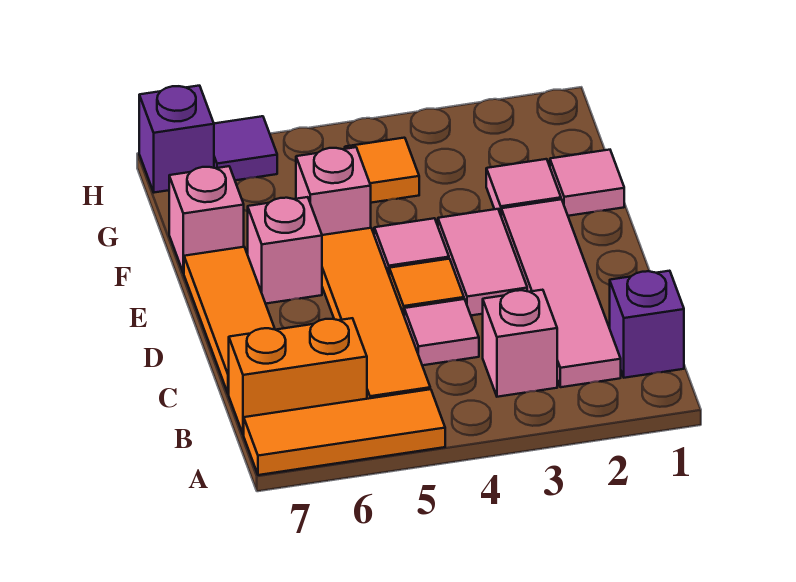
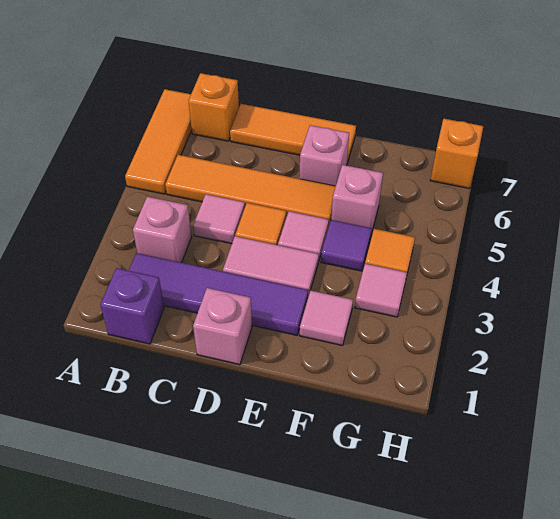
pink tile B2:E2 level 1 -> purple tile B2:E2 level 1
orange brick B6:B7 level 1 -> orange brick B7 level 1
pink tile F1 level 1 -> pink tile G3 level 1
pink brick F7 level 1 -> pink brick D1 level 1
purple tile H6 level 1 -> purple tile F4 level 1
purple brick H7 level 1 -> orange brick H7 level 1

